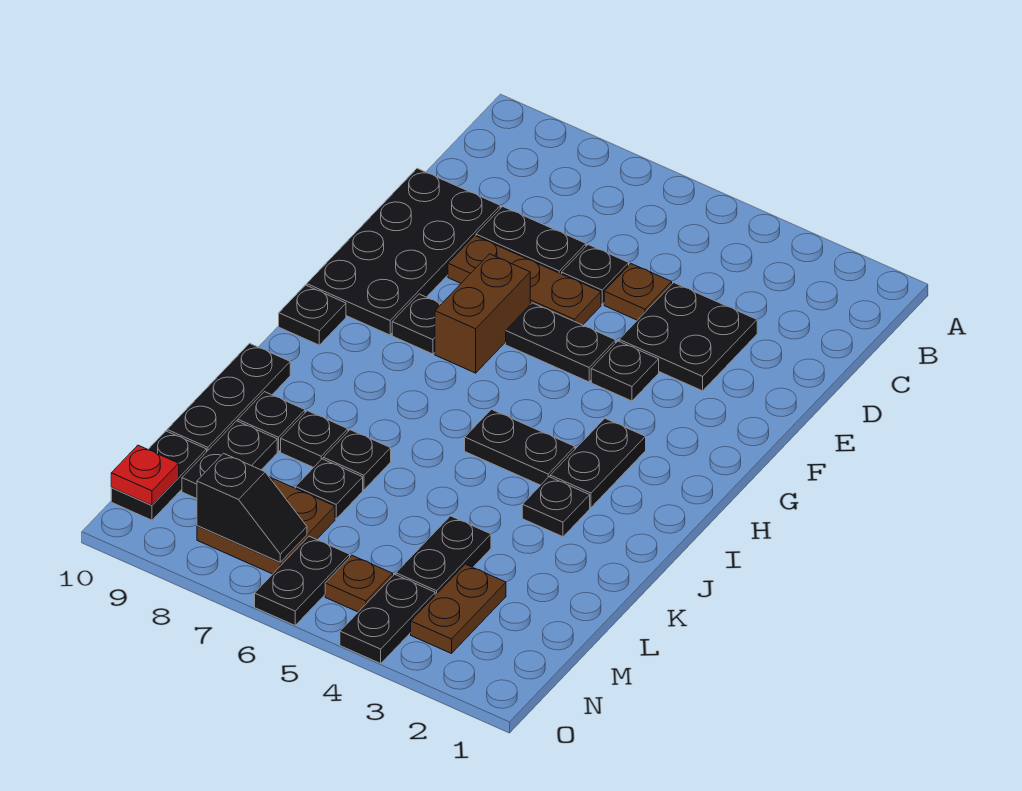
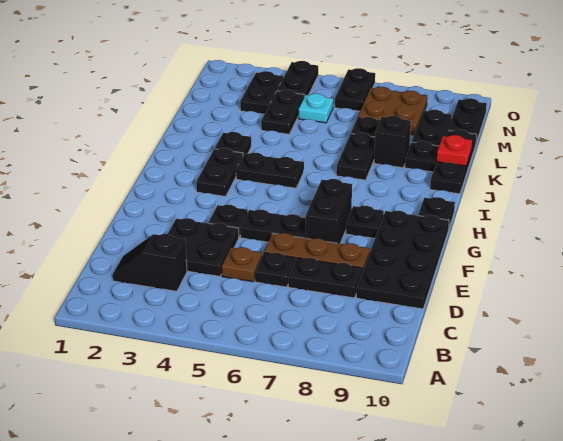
brown brick F7:G7 level 1 -> black brick F7:G7 level 1
black plate K7 level 1 -> black plate J7:K7 level 1
black plate K8 level 1 -> black brick K8 level 1
brown plate M3:N3 level 1 -> black plate M3:N3 level 1
none -> cyan plate M5 level 1
brown plate N5 level 1 -> none
black slope N7:N8 level 2 top 8 -> black slope C2:C3 level 1 top 3
red plate N10 level 2 -> red plate K10 level 2

